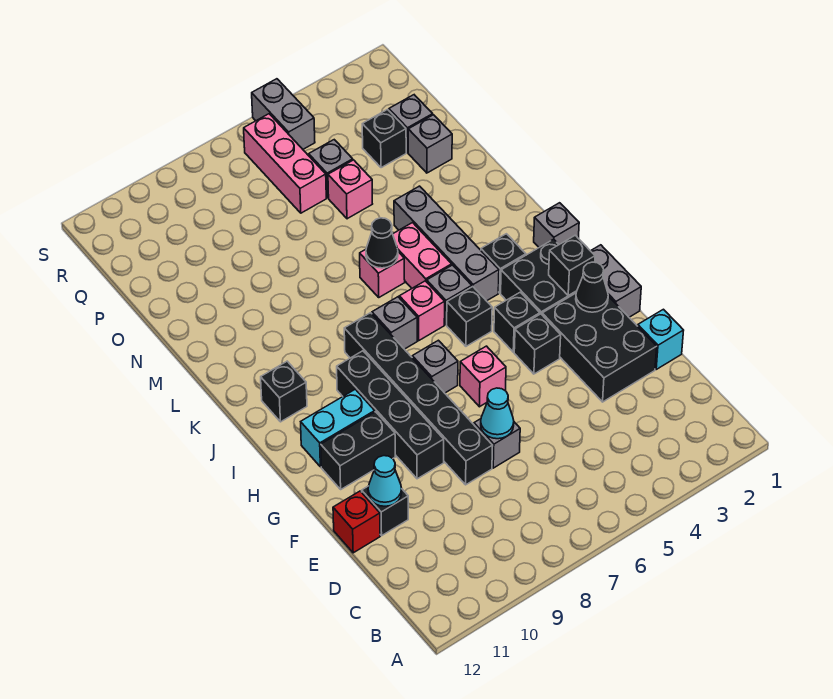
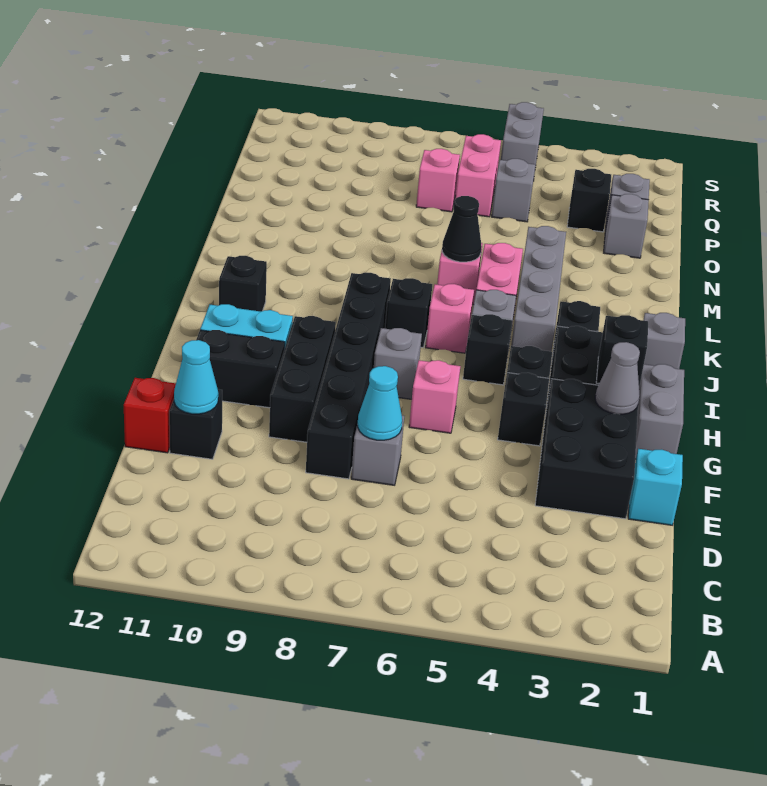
black brick F9:I9 level 1 -> black brick F9:H9 level 1
black cone G2 level 2 -> grey cone G2 level 2
grey brick J7 level 1 -> black brick J7 level 1
pink brick O5 level 1 -> pink brick P7 level 1
pink brick P6:R6 level 1 -> pink brick P6:Q6 level 1

